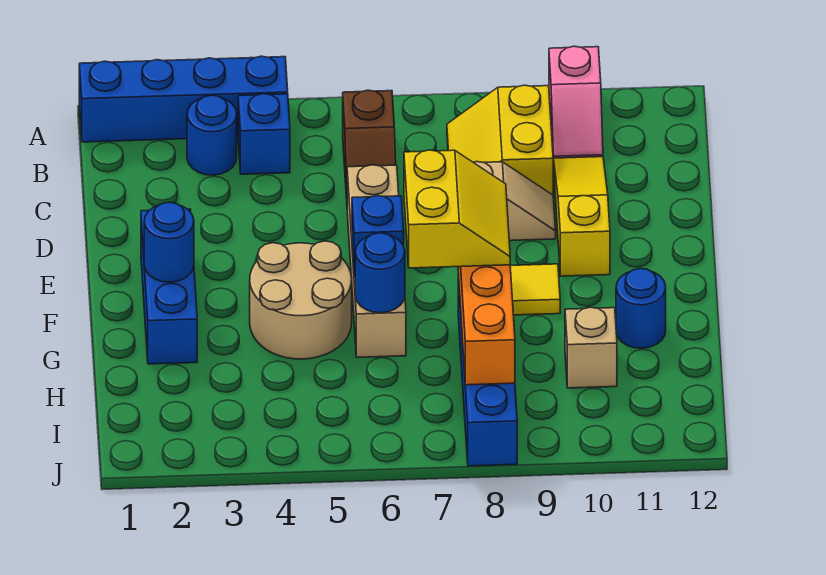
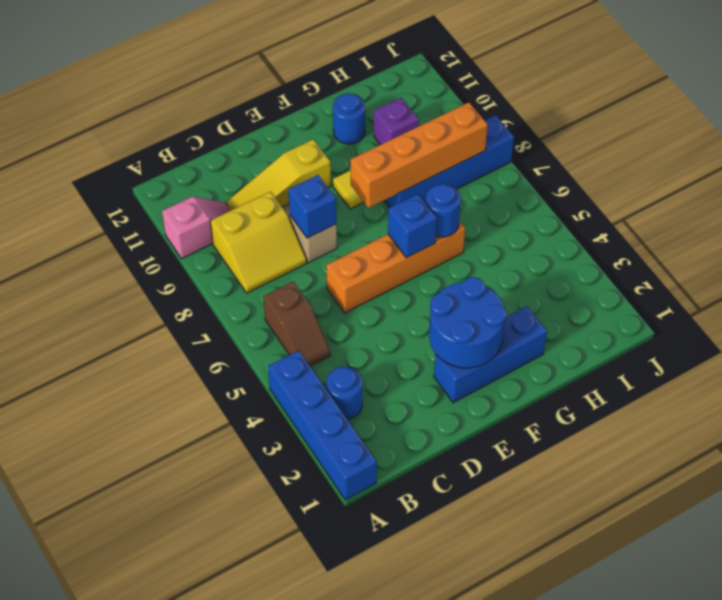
blue brick B4 level 1 -> blue brick D8 level 2
brown slope B6:C6 level 1 top B -> brown slope B5:B6 level 1 top 6
tan brick D6:G6 level 1 -> orange brick D6:G6 level 1
blue round brick F2 level 2 -> blue round brick E2:F3 level 2
tan round brick F4:G5 level 1 -> none
yellow slope F7:G8 level 3 top 7 -> none
tan brick H10 level 1 -> purple brick H10 level 1

